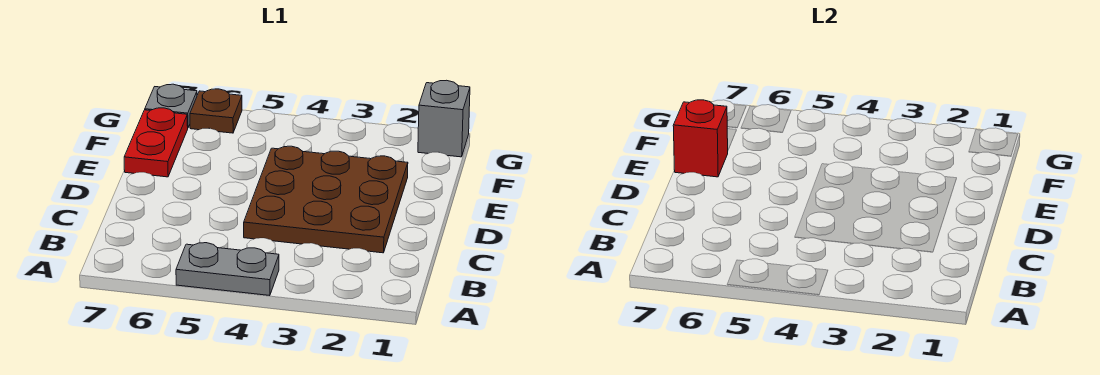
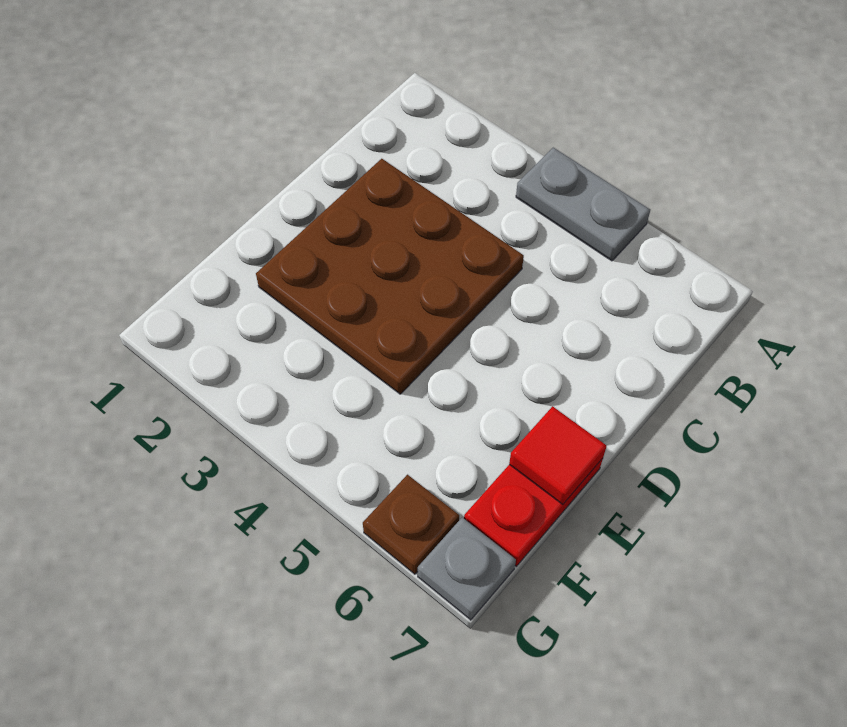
red brick E7 level 2 -> red tile E7 level 2
grey brick G1 level 1 -> none

